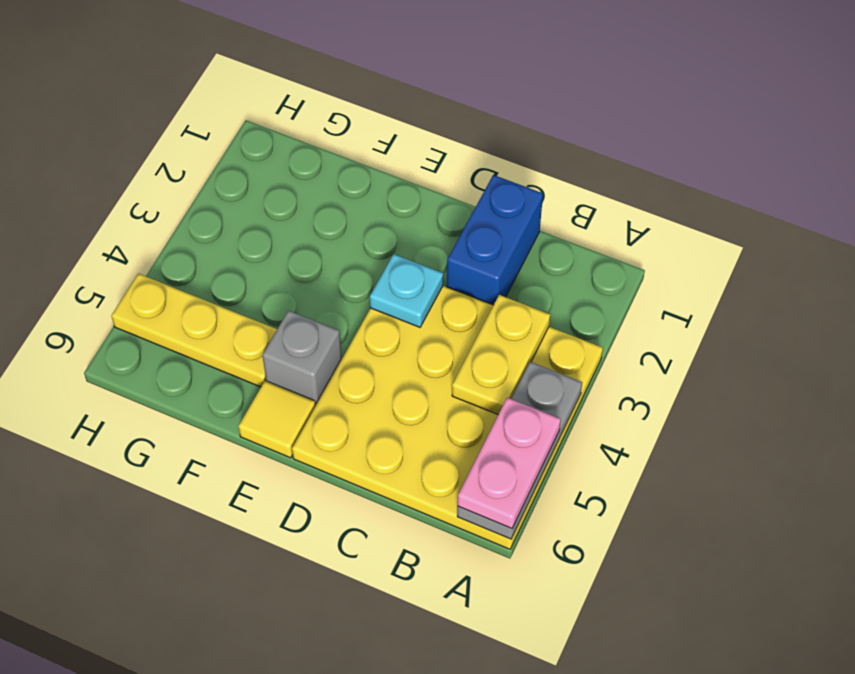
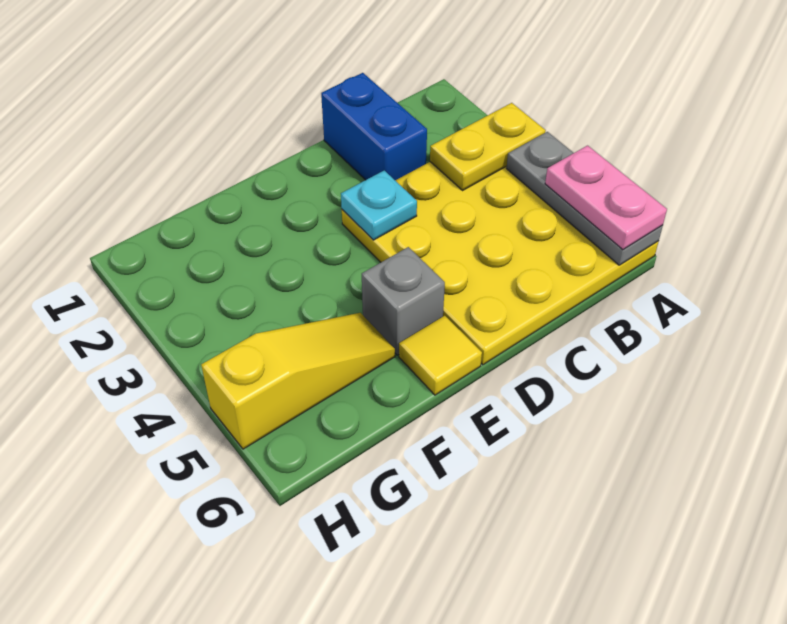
yellow plate B3:B4 level 2 -> yellow plate A3:B3 level 2
yellow plate F5:H5 level 1 -> yellow slope F5:H5 level 1 top H

